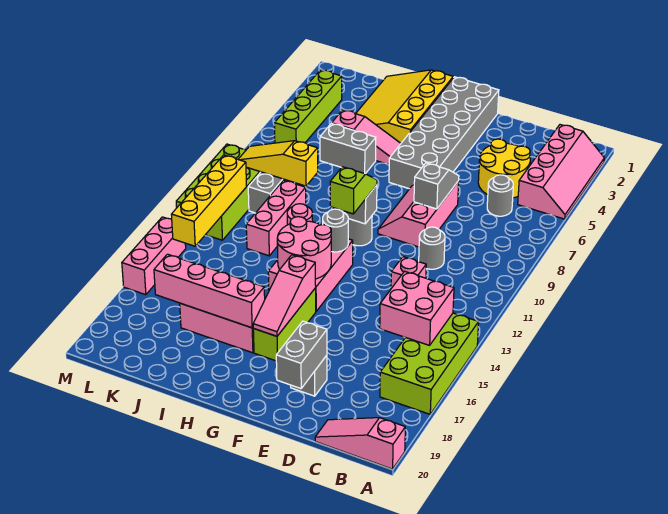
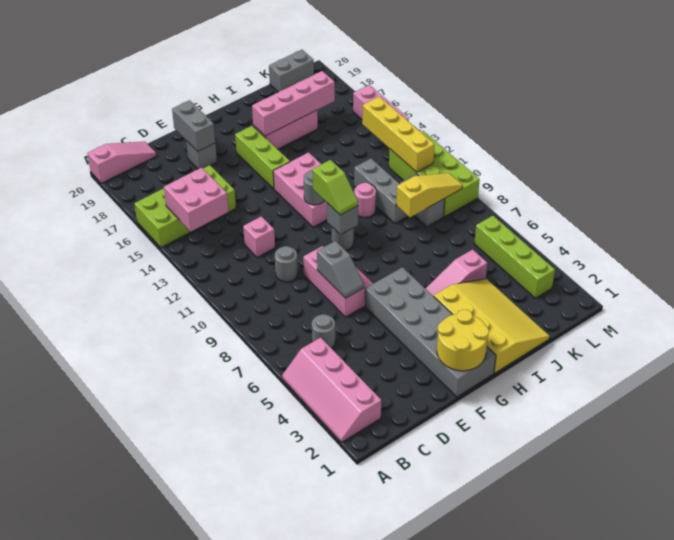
lime brick A14:B17 level 1 -> lime brick A15:D16 level 1
yellow round brick C4:D5 level 1 -> yellow round brick F1:G2 level 2
pink round brick G13:H14 level 2 -> none
pink slope G15:G17 level 2 top 15 -> none
grey brick I6:J6 level 1 -> grey brick K20:L20 level 1
pink brick J10:J12 level 1 -> grey brick J10:J12 level 1

